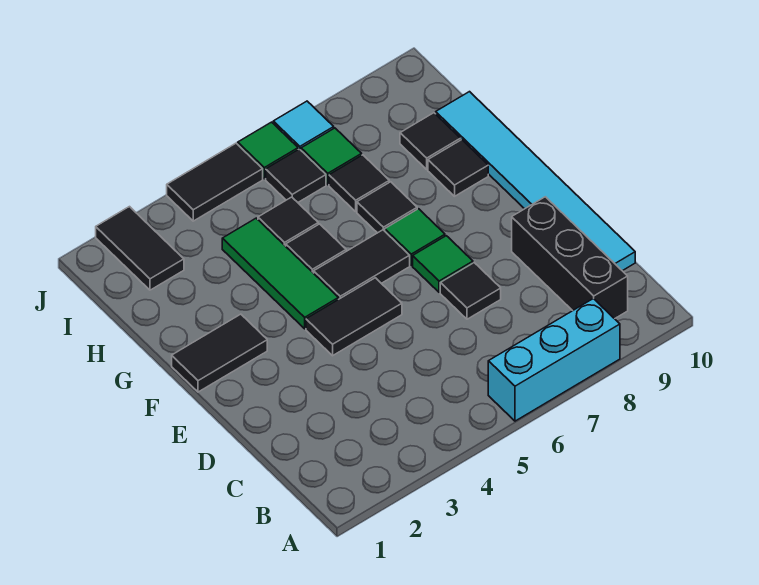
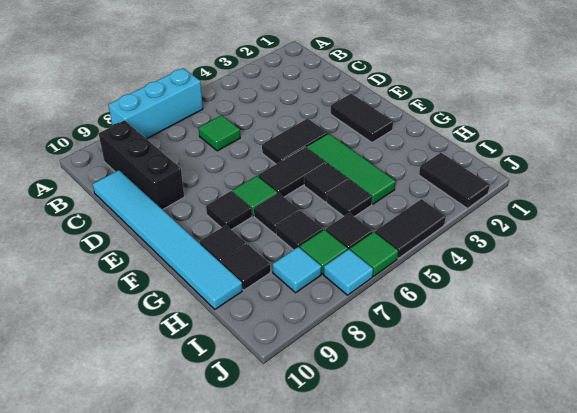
black tile D7 level 1 -> black tile F8 level 1
green tile E7 level 1 -> green tile C6 level 1
black tile F1:F2 level 1 -> black tile E2:F2 level 1
none -> cyan tile I8 level 1

